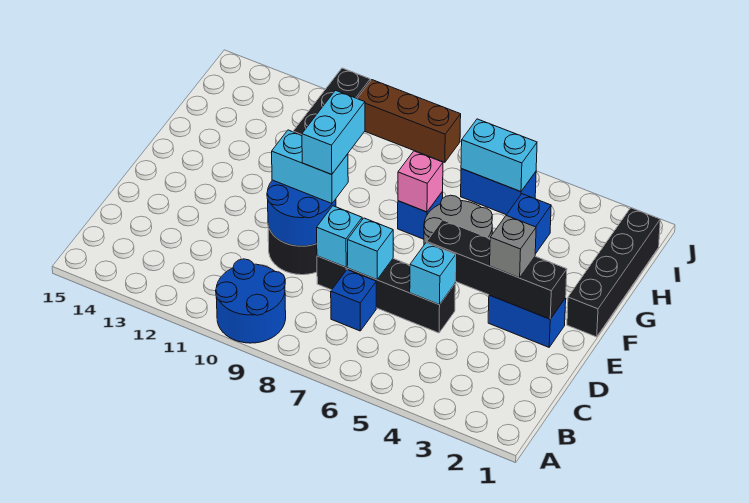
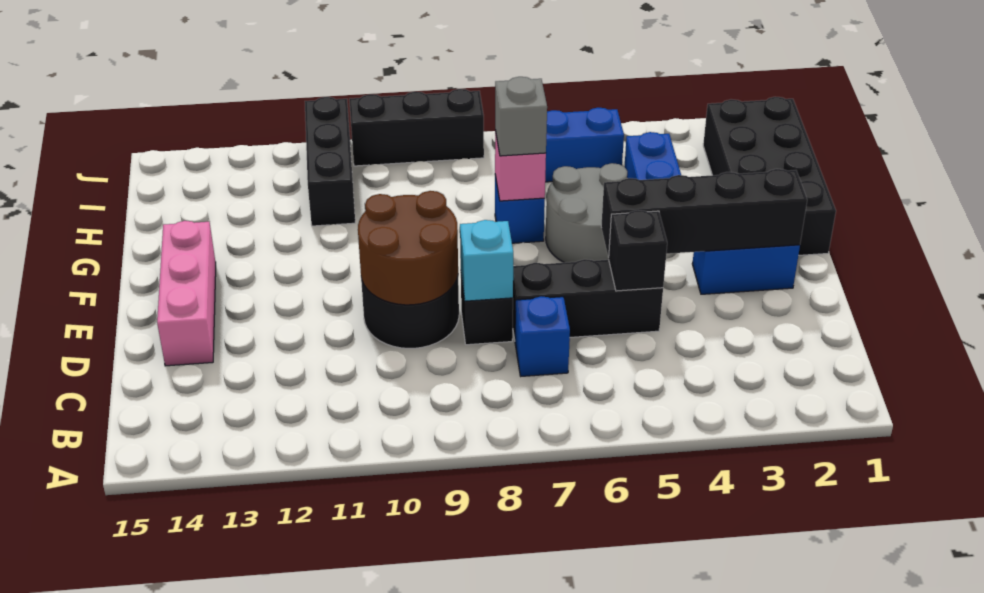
blue round brick A9:B10 level 1 -> none
cyan brick D5 level 2 -> black brick D5 level 2
cyan brick D7 level 2 -> none
blue round brick D9:E10 level 2 -> brown round brick D9:E10 level 2
none -> pink brick D14:F14 level 1
grey brick E3 level 3 -> grey brick G7 level 3
cyan brick E9:E10 level 3 -> none
cyan brick E9:F9 level 4 -> none
black brick F1:I1 level 1 -> black brick F1:I2 level 1
cyan brick I5:I6 level 2 -> none
brown brick J8:J10 level 1 -> black brick J8:J10 level 1

